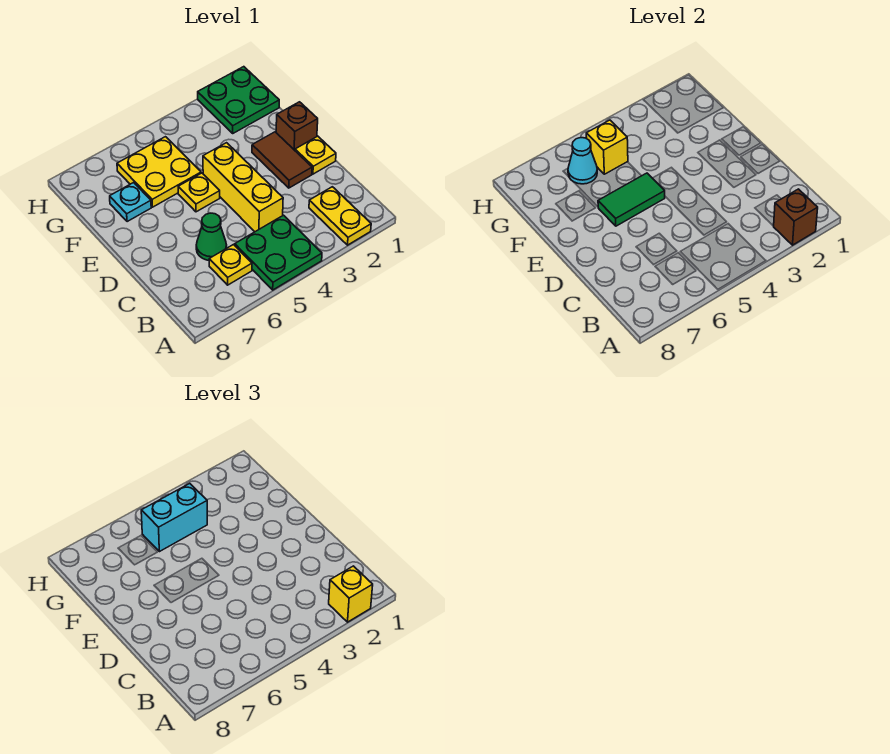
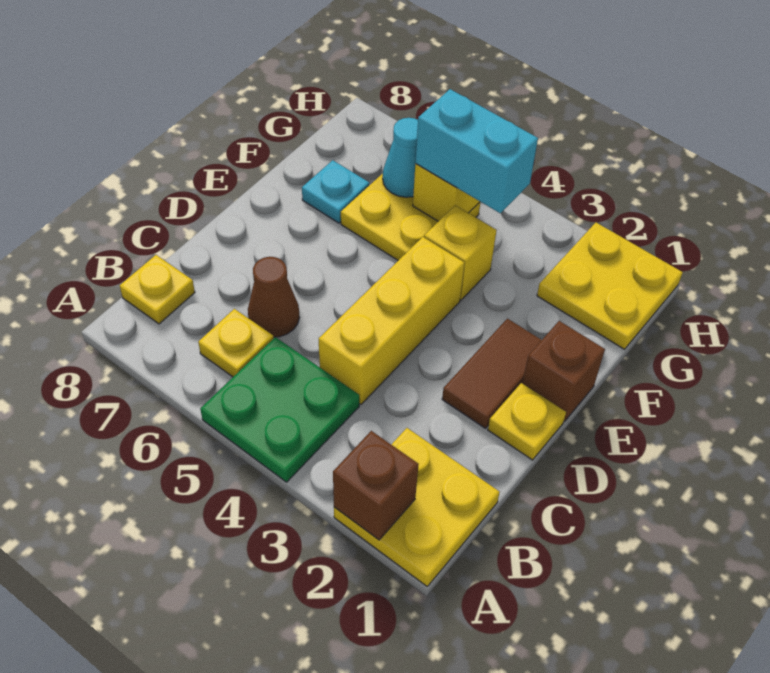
yellow plate A2:B2 level 1 -> yellow plate A1:B2 level 1
yellow brick A2 level 3 -> yellow brick F4 level 1
green cone C6 level 1 -> brown cone C6 level 1
yellow plate E5 level 1 -> yellow plate B8 level 1
green tile E5:E6 level 2 -> none
green plate G1:H2 level 1 -> yellow plate G1:H2 level 1

